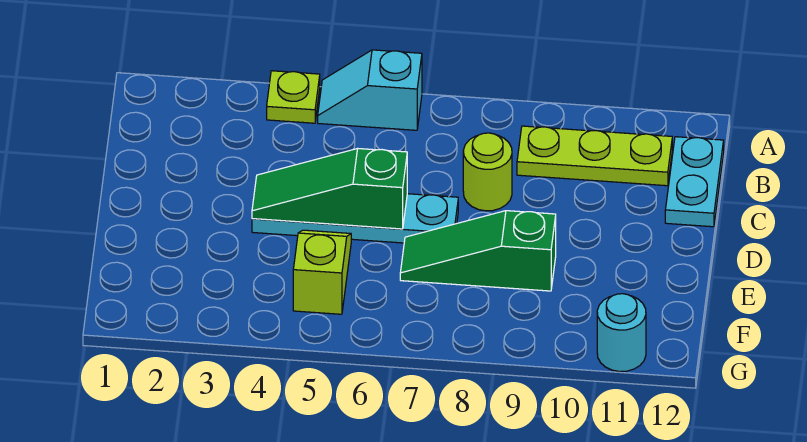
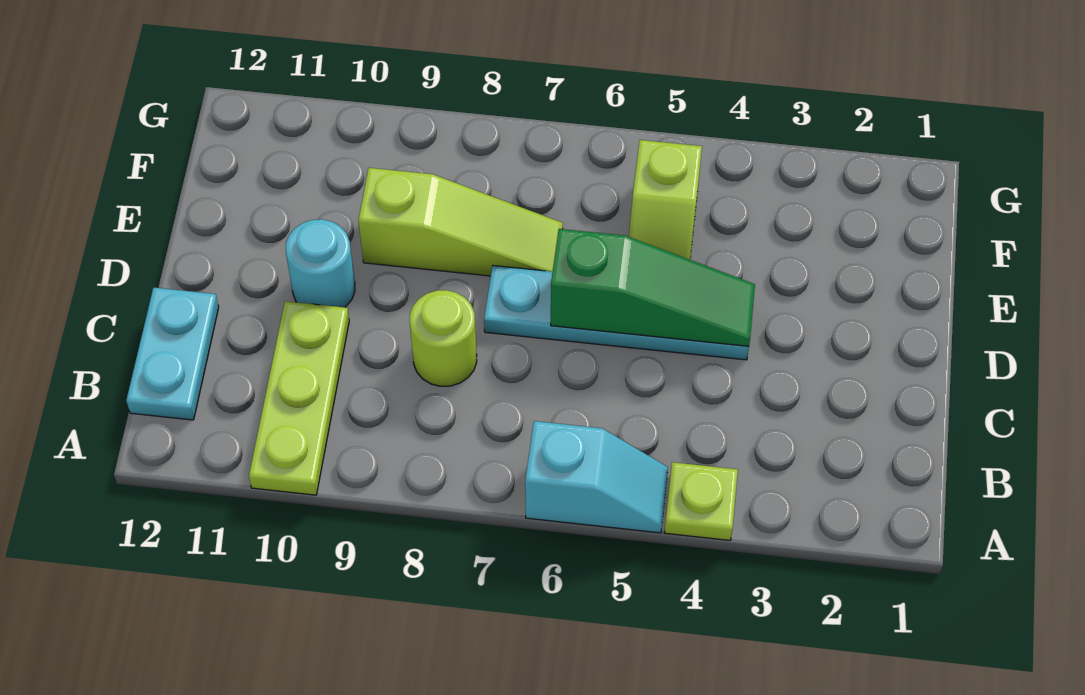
lime plate B9:B11 level 1 -> lime plate A10:C10 level 1
green slope E7:E9 level 1 top 9 -> lime slope E7:E9 level 1 top 9
cyan round brick G11 level 1 -> cyan round brick D10 level 1

